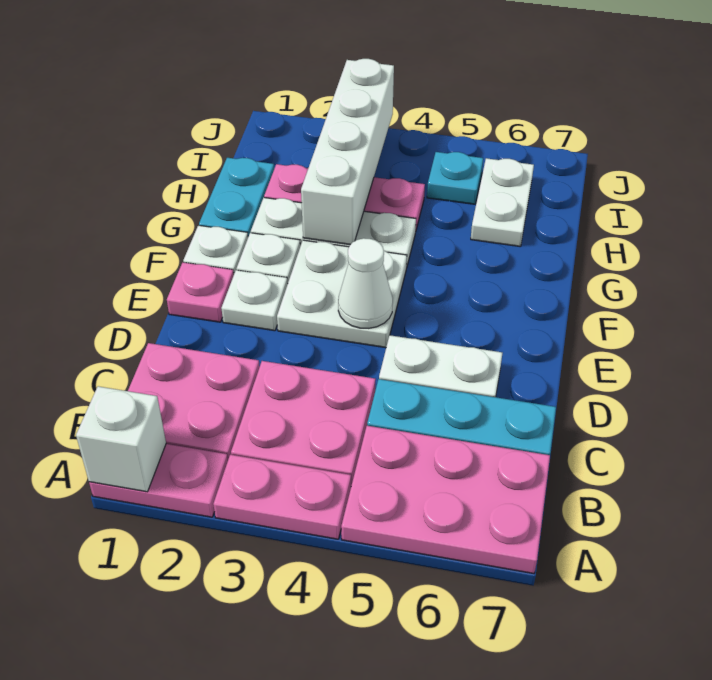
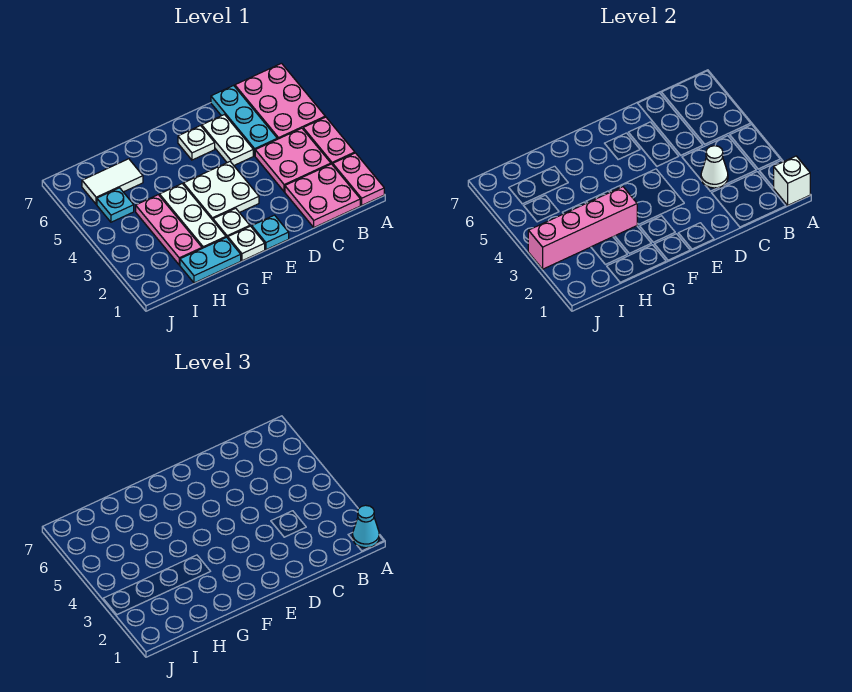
none -> cyan cone A1 level 3
pink plate E1 level 1 -> cyan plate E1 level 1
white plate E2 level 1 -> white plate E6 level 1
white cone E4 level 2 -> white cone C3 level 2
white brick G3:J3 level 2 -> pink brick G3:J3 level 2
white plate H6:I6 level 1 -> white tile H6:I6 level 1

